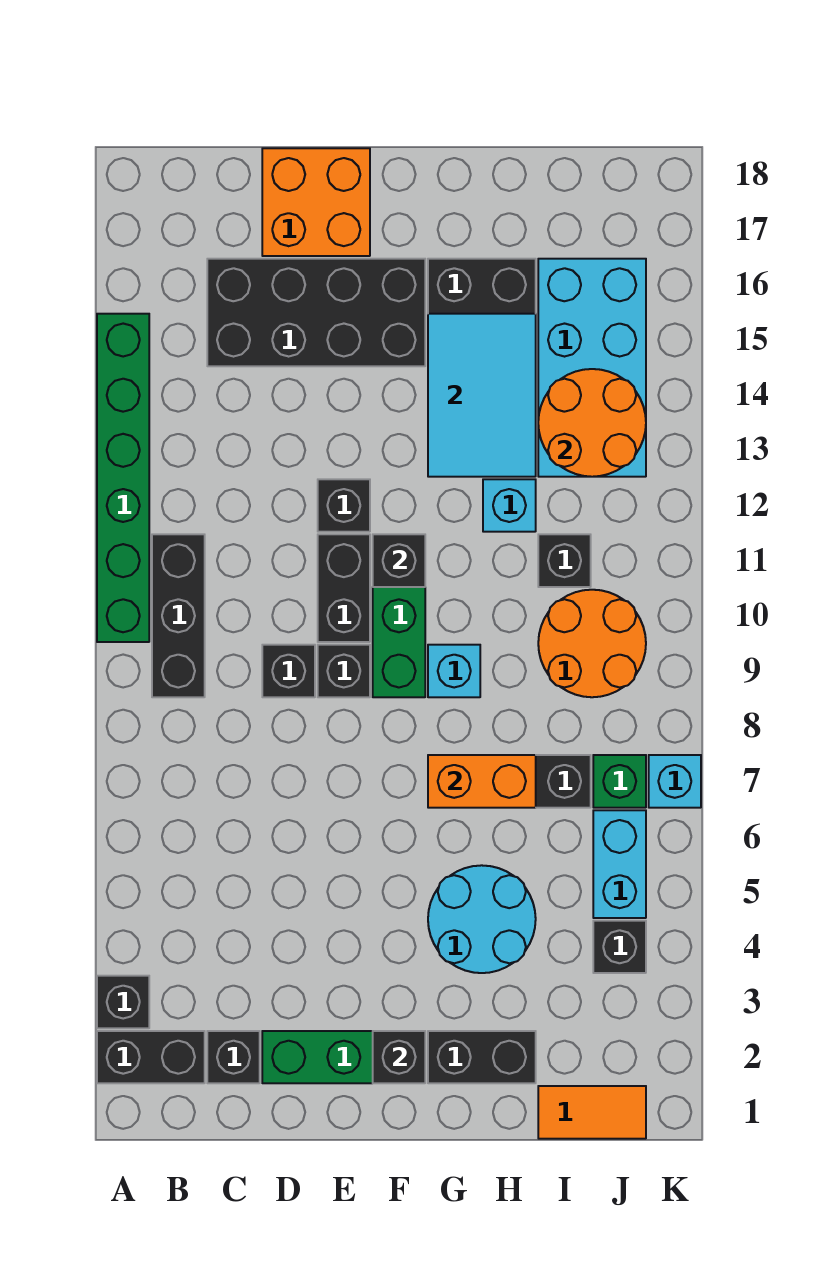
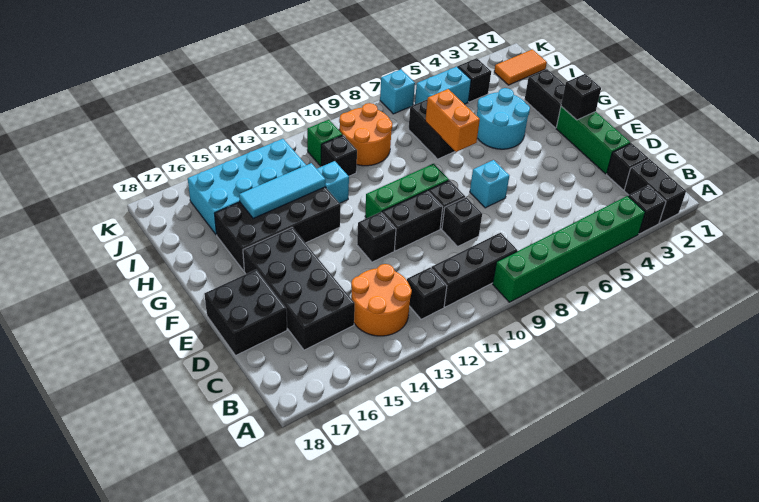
green brick A10:A15 level 1 -> green brick A4:A9 level 1
orange brick D17:E18 level 1 -> black brick D17:E18 level 1
black brick F11 level 2 -> black brick B12 level 1
cyan brick G9 level 1 -> cyan brick E7 level 1
cyan tile G13:H15 level 2 -> cyan tile H13:H15 level 2
orange tile I1:J1 level 1 -> orange tile J1:J2 level 1
orange round brick I13:J14 level 2 -> orange round brick B13:C14 level 1
green brick J7 level 1 -> green brick J11 level 1

